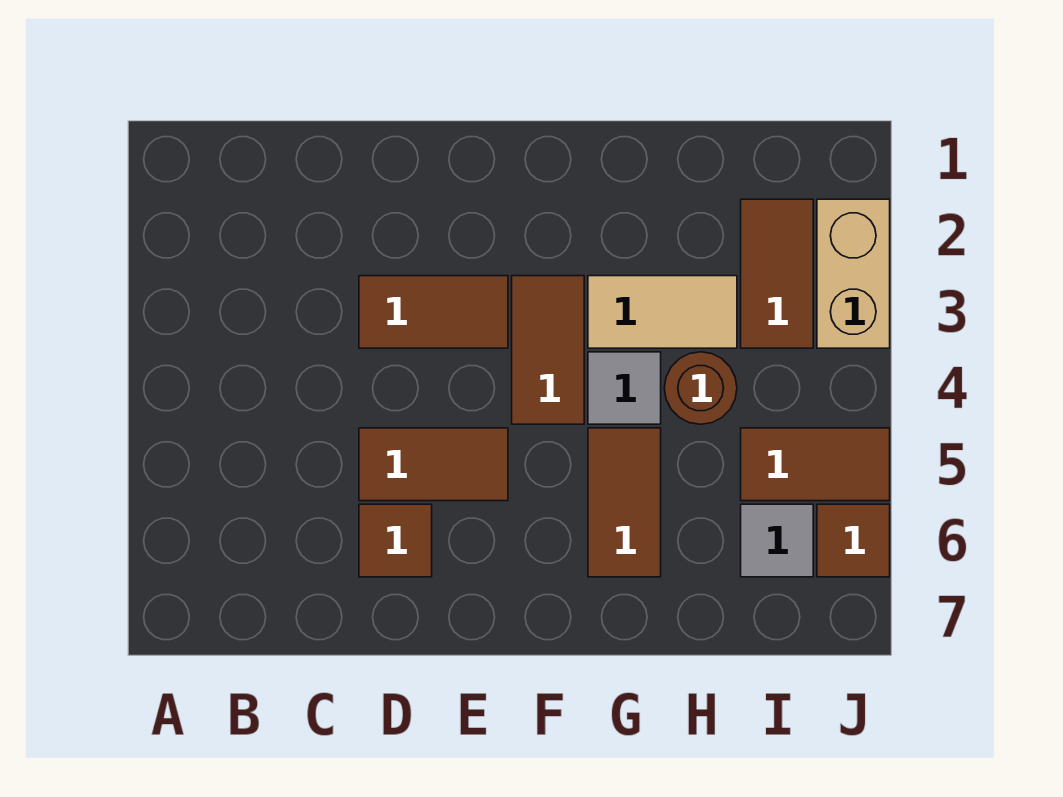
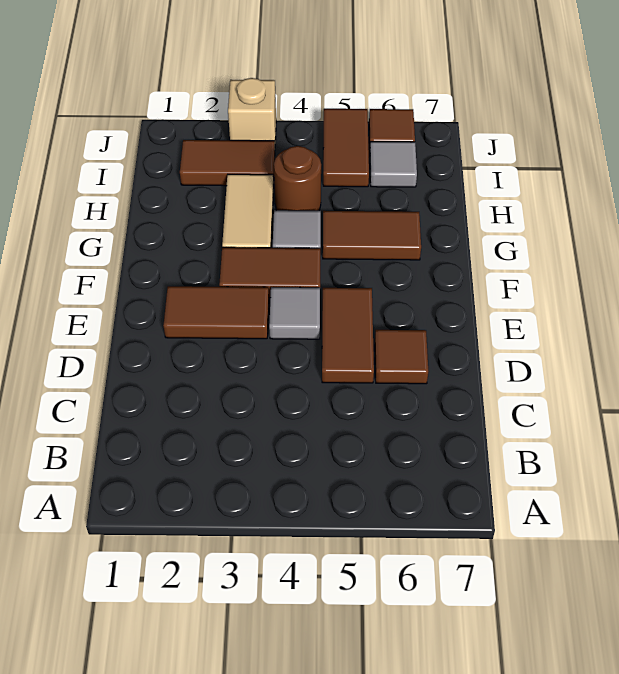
brown tile D3:E3 level 1 -> brown tile E2:E3 level 1
none -> grey tile E4 level 1
tan brick J2:J3 level 1 -> tan brick J3 level 1

